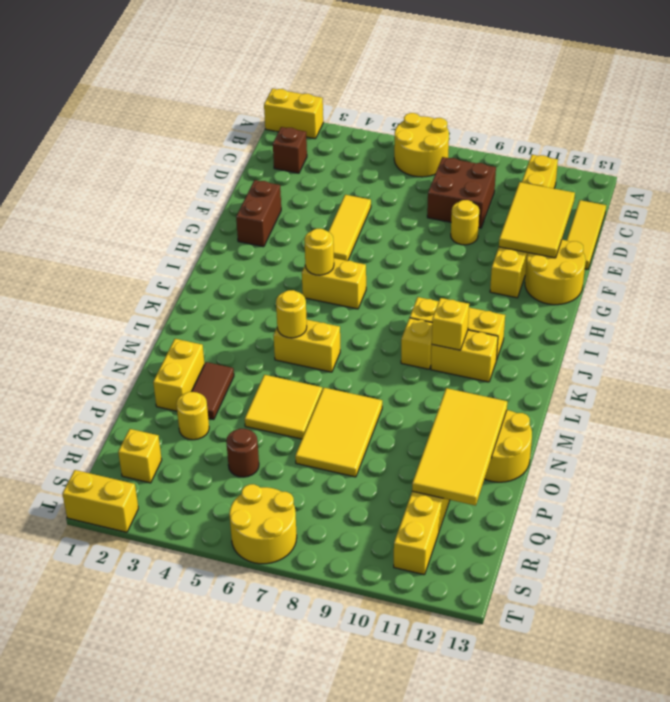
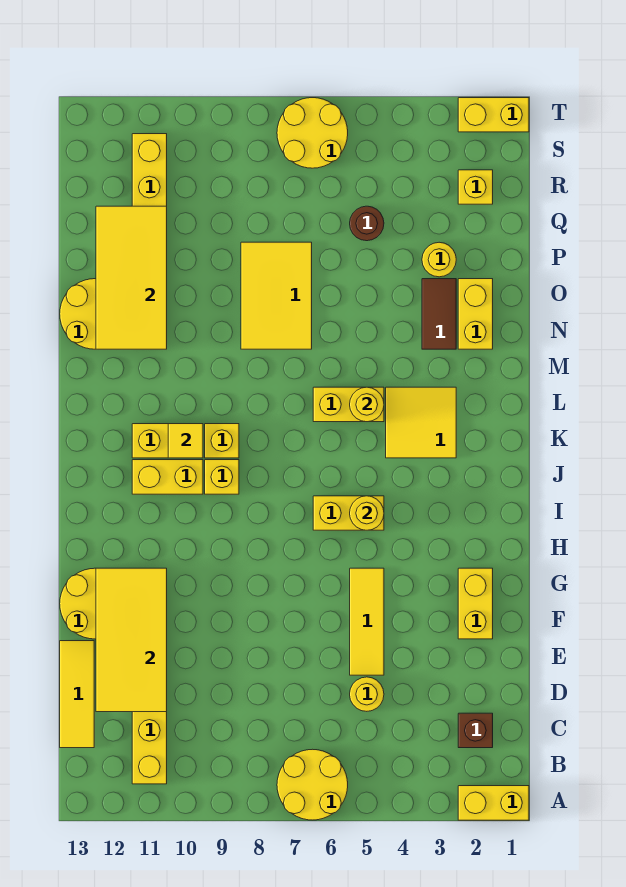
brown brick C8:D9 level 1 -> none
yellow tile D11:F12 level 2 -> yellow tile D11:G12 level 2
yellow round brick E9 level 1 -> yellow round brick D5 level 1
brown brick F2:G2 level 1 -> yellow brick F2:G2 level 1
yellow brick K10 level 2 -> yellow tile K10 level 2
yellow tile N5:O6 level 1 -> yellow tile K3:L4 level 1

